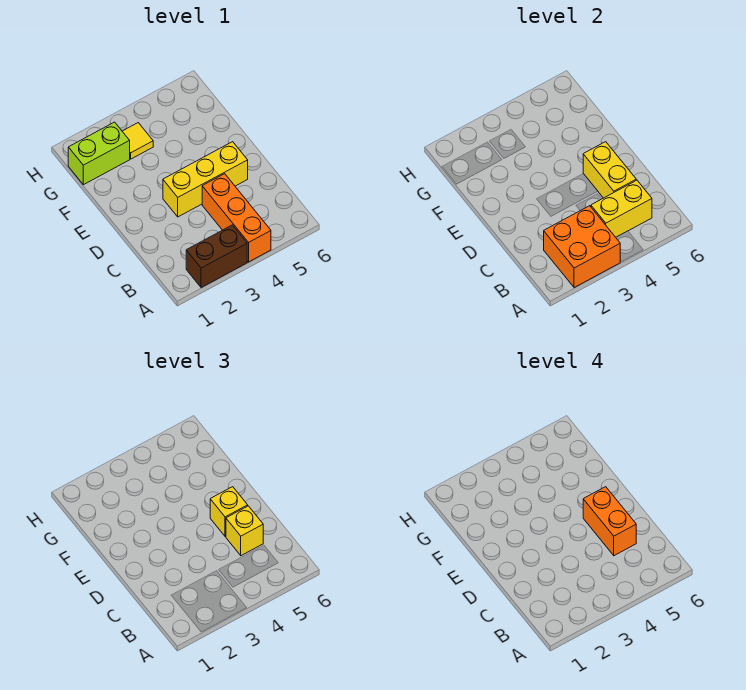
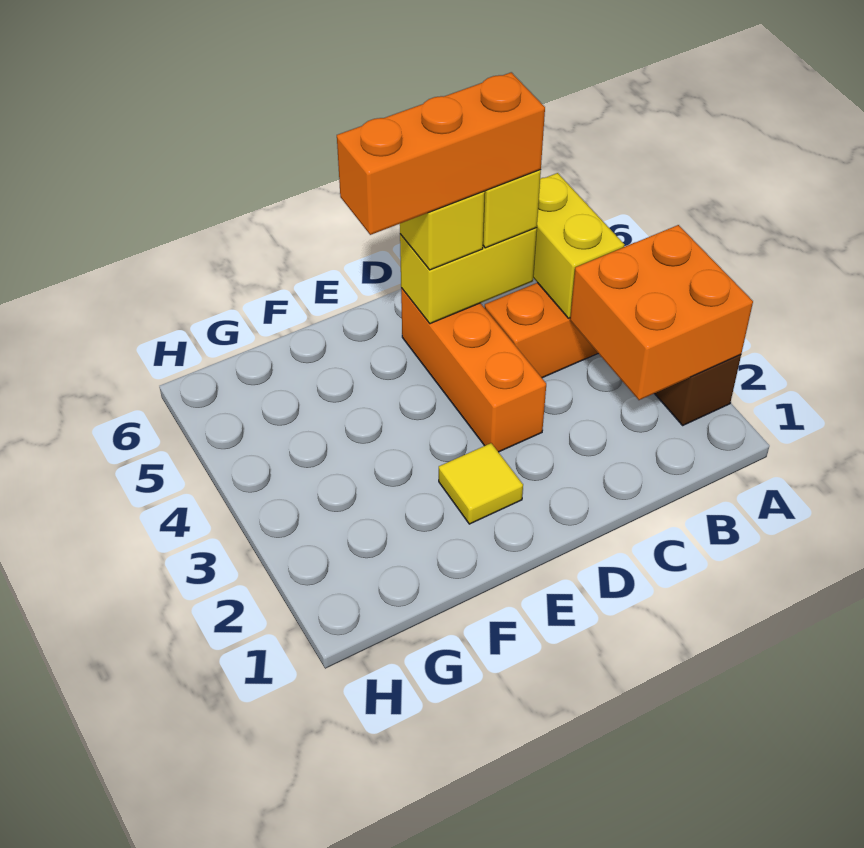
orange brick C5:D5 level 4 -> orange brick C5:E5 level 4
yellow brick D3:D5 level 1 -> orange brick D3:D5 level 1
lime brick G1:G2 level 1 -> none
yellow tile G3 level 1 -> yellow tile E2 level 1

